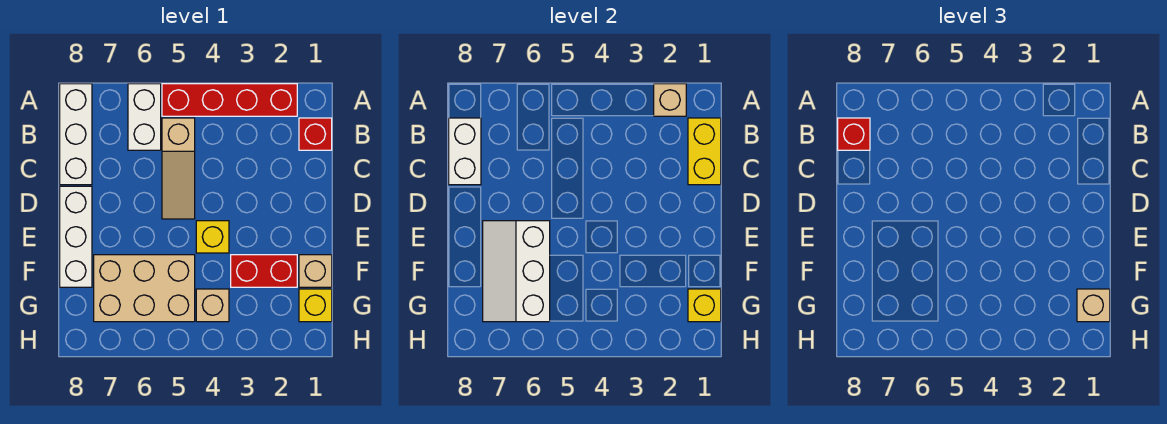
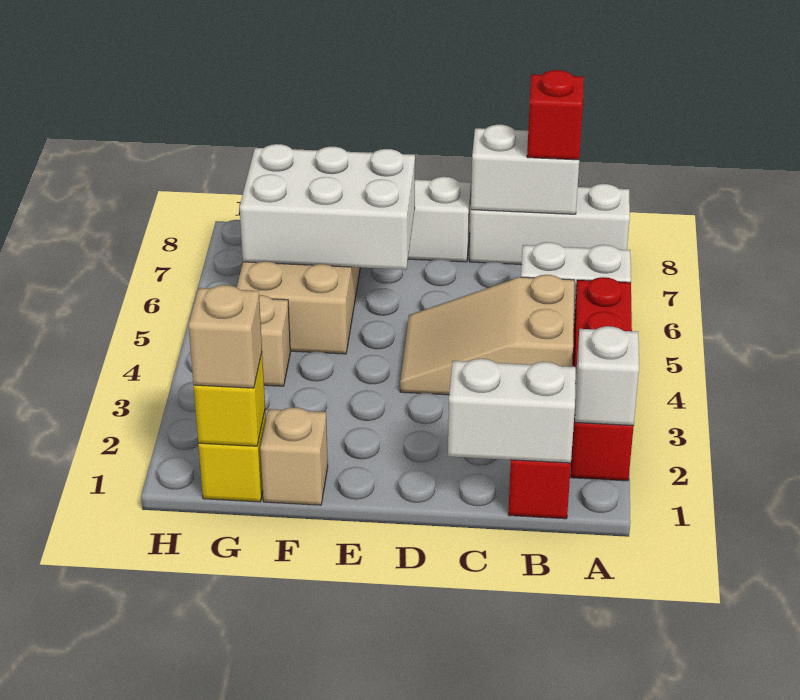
tan brick A2 level 2 -> white brick A2 level 2
yellow brick B1:C1 level 2 -> white brick B1:C1 level 2
tan slope B5:D5 level 1 top B -> tan slope B4:D5 level 1 top B
yellow brick E4 level 1 -> none
white slope E6:G7 level 2 top 6 -> white brick E6:G7 level 2
red brick F2:F3 level 1 -> none

